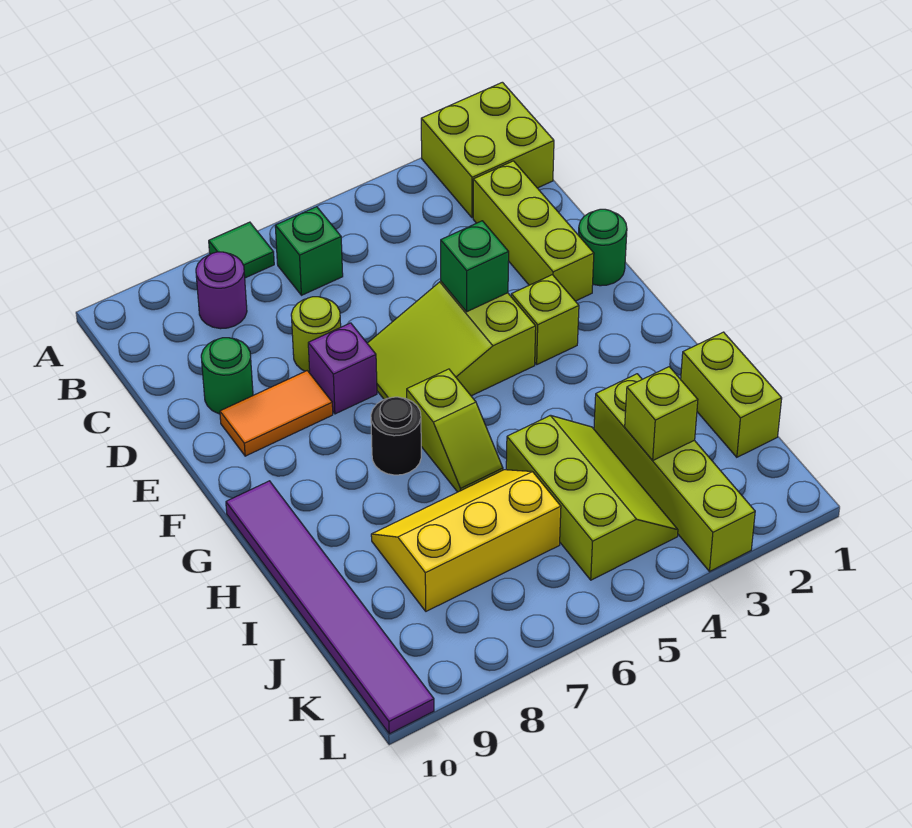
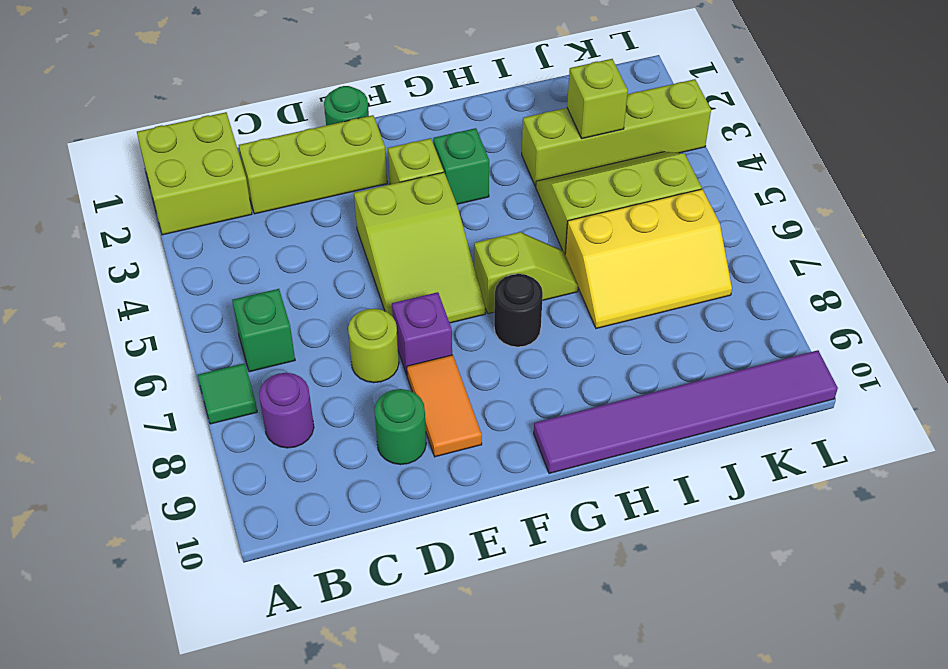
green brick E4 level 2 -> green brick G3 level 1
lime brick I1:J1 level 1 -> none
yellow slope I6:J8 level 1 top J -> yellow slope I6:K7 level 1 top 6

